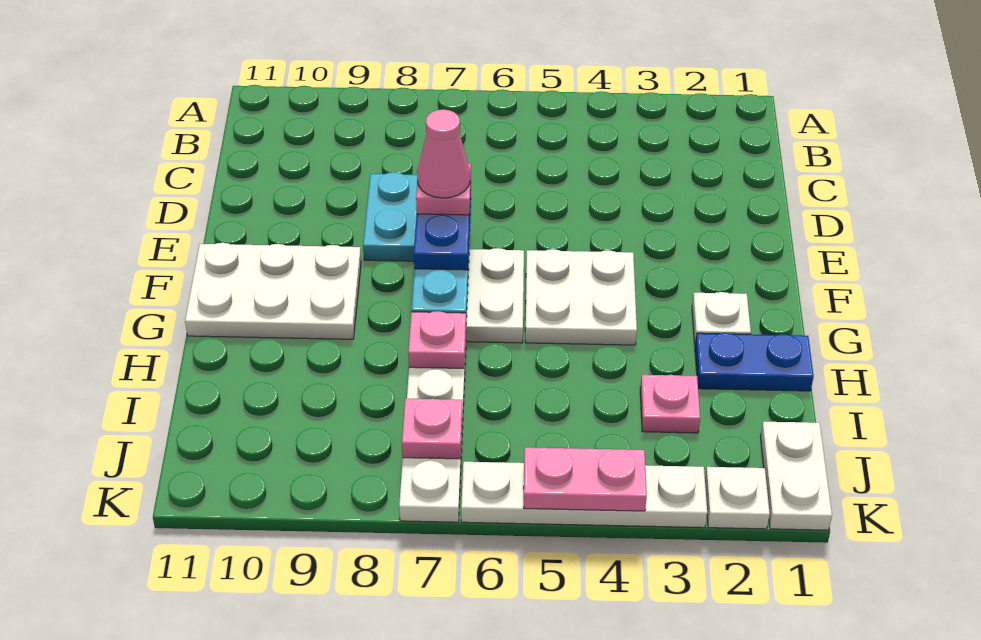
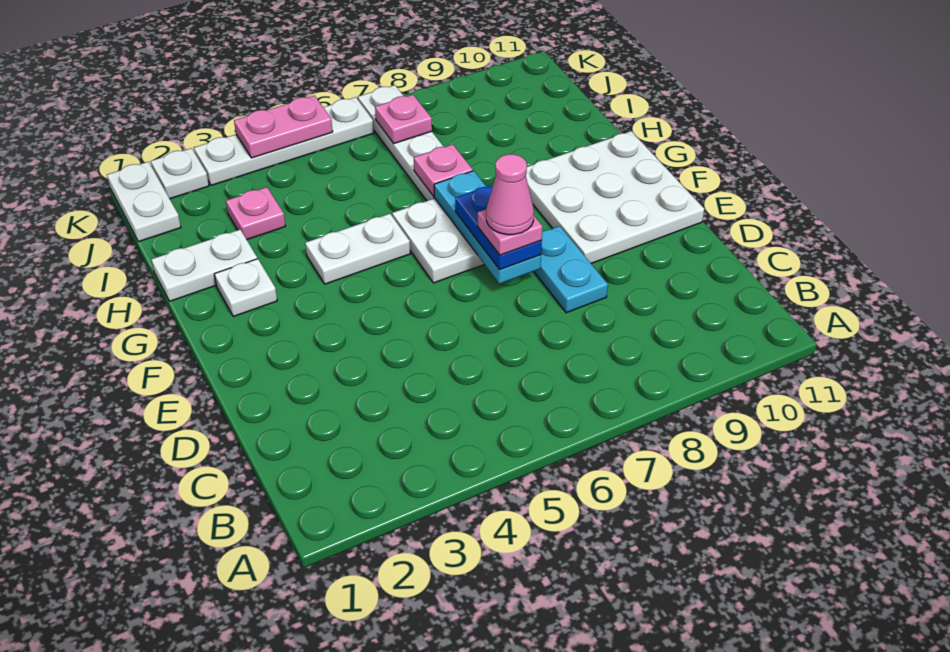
white plate F4:G5 level 1 -> white plate G4:G5 level 1
white plate F9:G11 level 1 -> white plate E9:G11 level 1
blue plate H1:H2 level 1 -> white plate H1:H2 level 1

